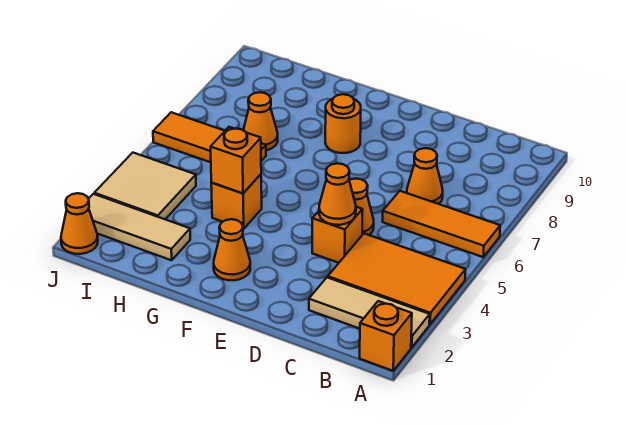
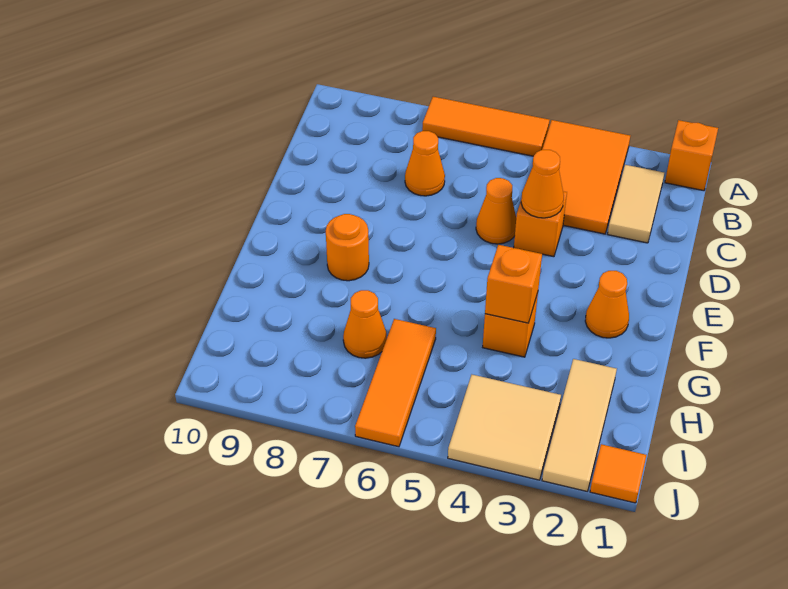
tan tile A2:C2 level 1 -> tan tile B2:C2 level 1
orange tile A6:C6 level 1 -> orange tile A5:A7 level 1
orange cone J1 level 1 -> orange tile J1 level 1

